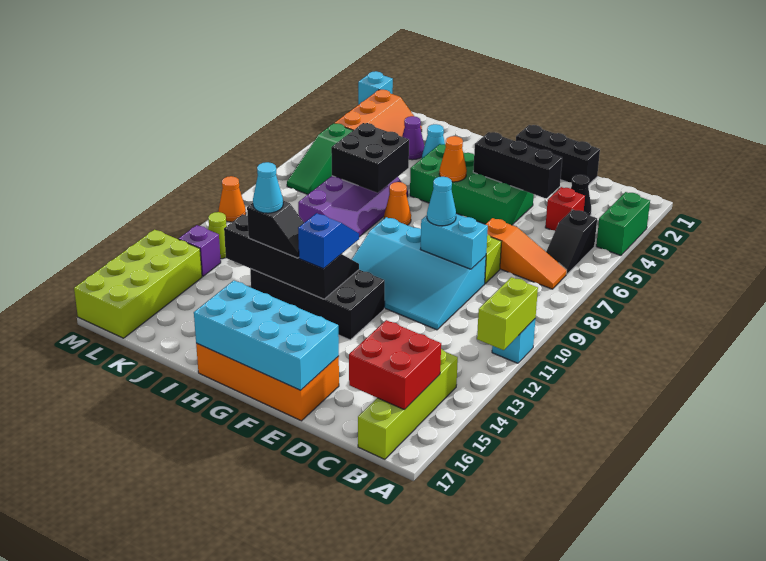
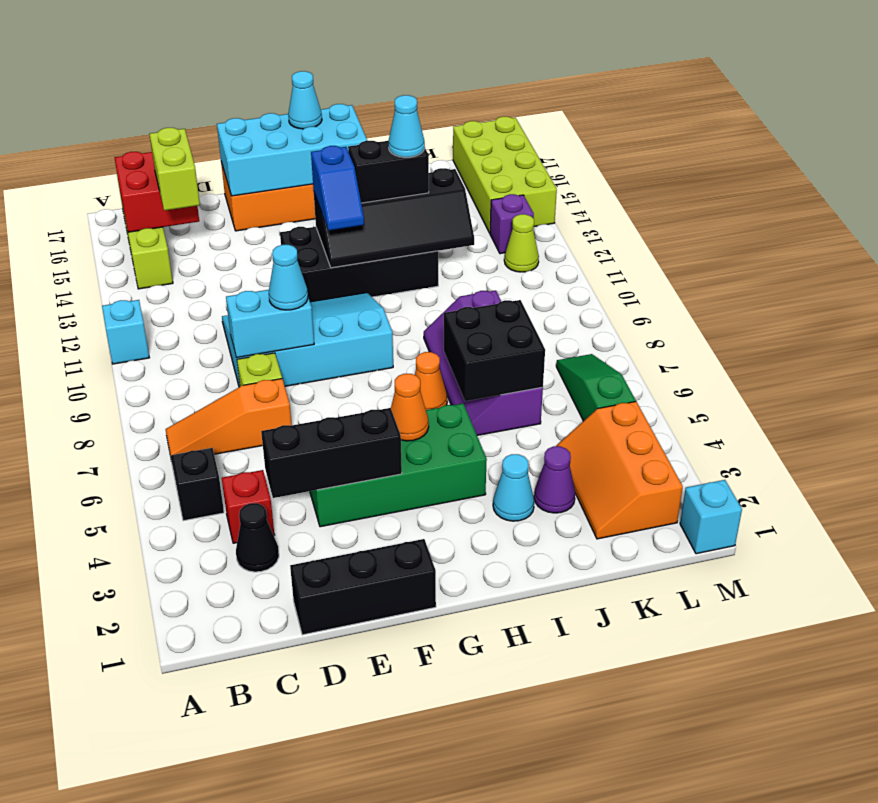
green brick A3:A4 level 1 -> none
lime brick A11:A12 level 2 -> lime brick C14:C15 level 3
none -> cyan cone G17 level 3
black slope H13:I13 level 3 top I -> black brick H13:I13 level 3
orange cone M10 level 1 -> none

